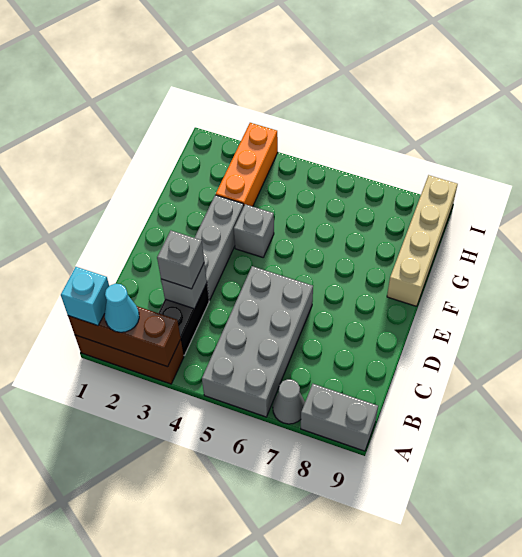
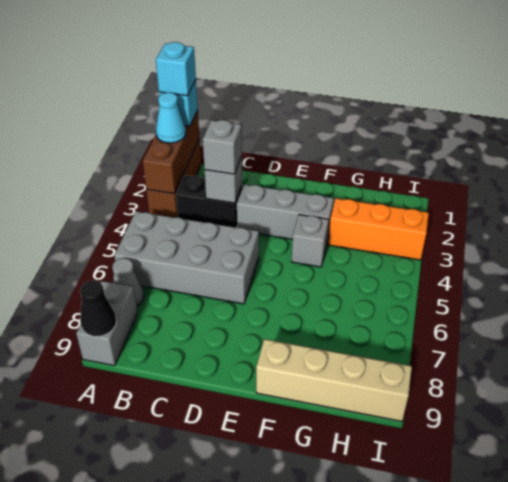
none -> cyan brick A1 level 4
none -> black cone A9 level 2

